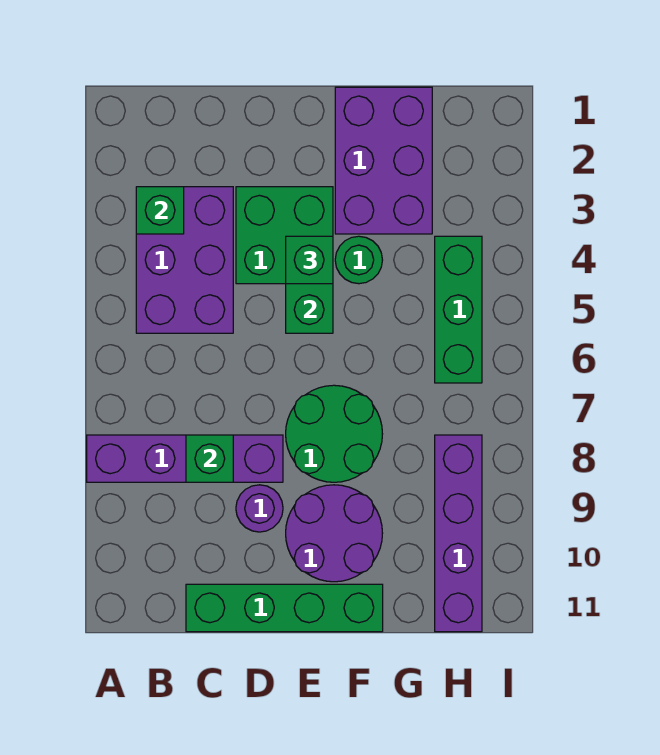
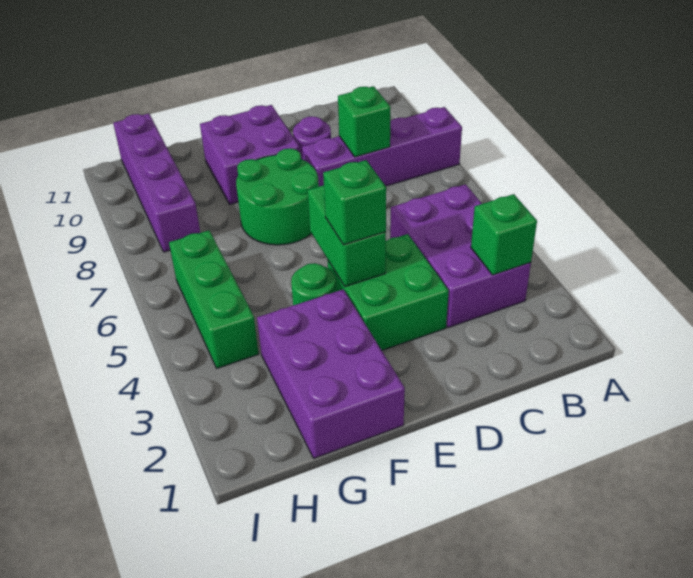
green brick C11:F11 level 1 -> none
purple round brick E9:F10 level 1 -> purple brick E9:F10 level 1

